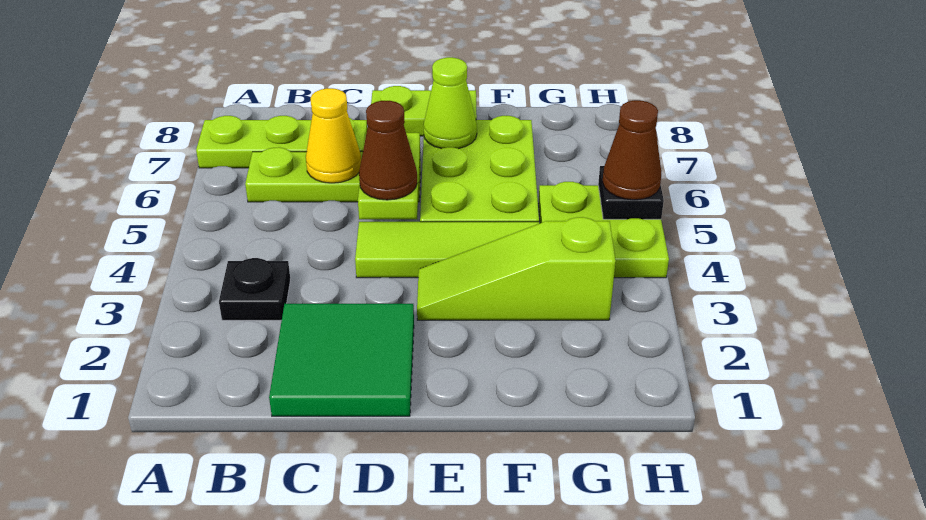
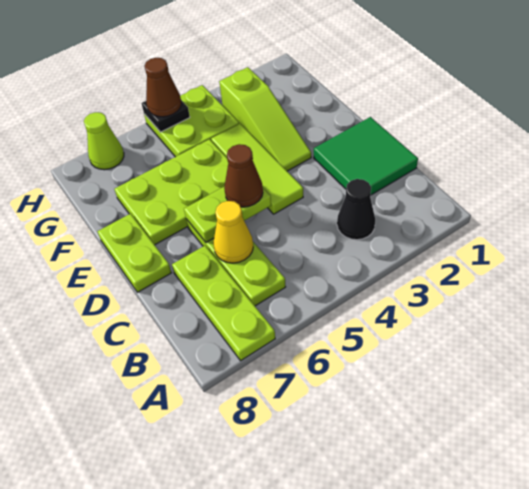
black plate B3 level 1 -> black cone B3 level 1
lime cone E7 level 2 -> lime cone H7 level 1

